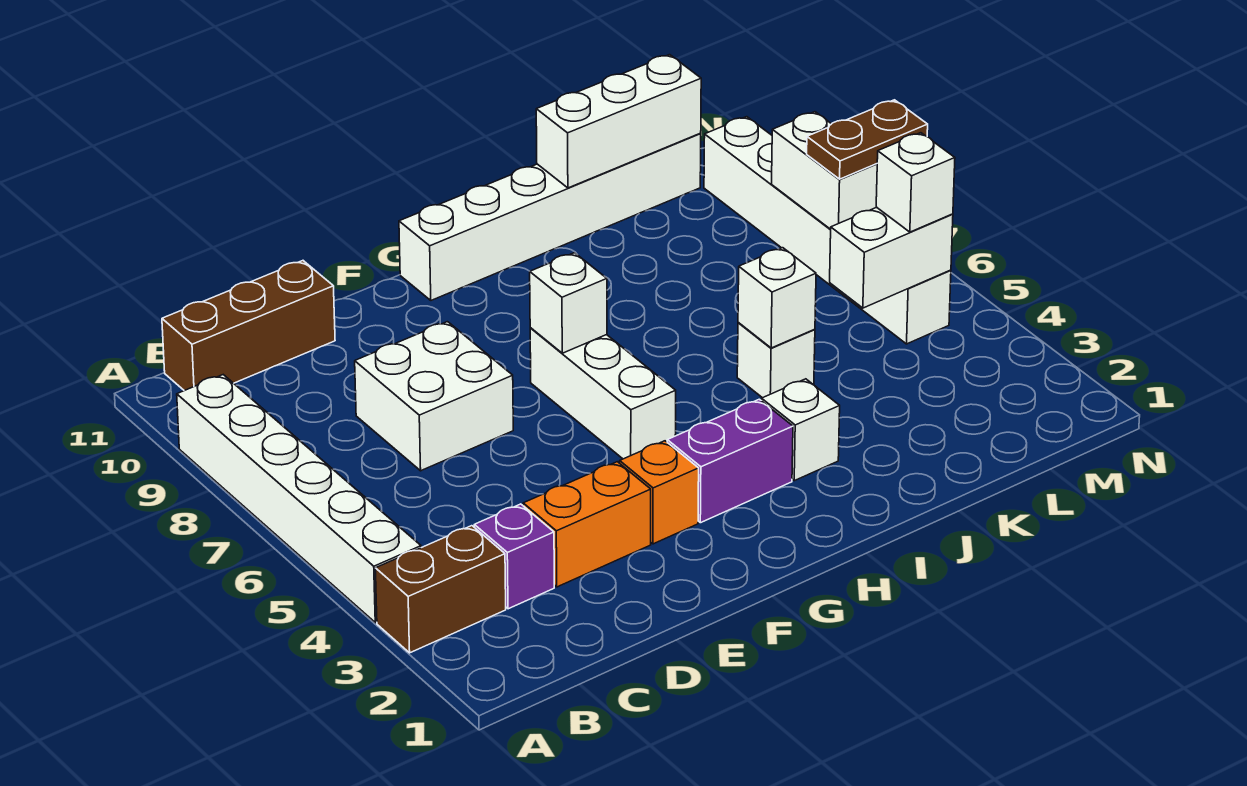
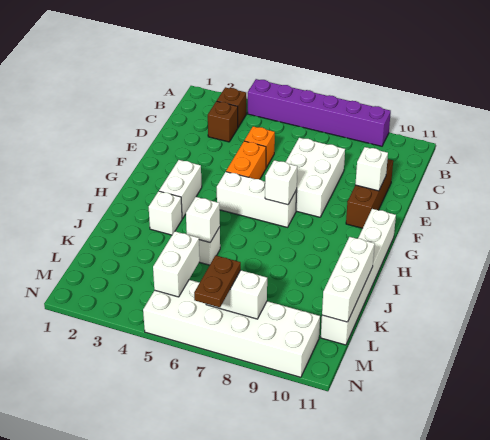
brown brick A3:B3 level 1 -> brown brick B3 level 1
white brick A4:A9 level 1 -> purple brick A4:A9 level 1
brown brick B11:D11 level 1 -> brown brick D10:F10 level 1
purple brick C3 level 1 -> brown brick C3 level 1
orange brick D3:E3 level 1 -> orange brick E5:F5 level 1
white brick D7:E8 level 1 -> white brick D7:F8 level 1
orange brick F3 level 1 -> orange brick D5 level 1
purple brick G3:H3 level 1 -> white brick G3:H3 level 1
white brick M5:M10 level 1 -> white brick M5:N10 level 1
white brick M5 level 3 -> white brick E10 level 2

